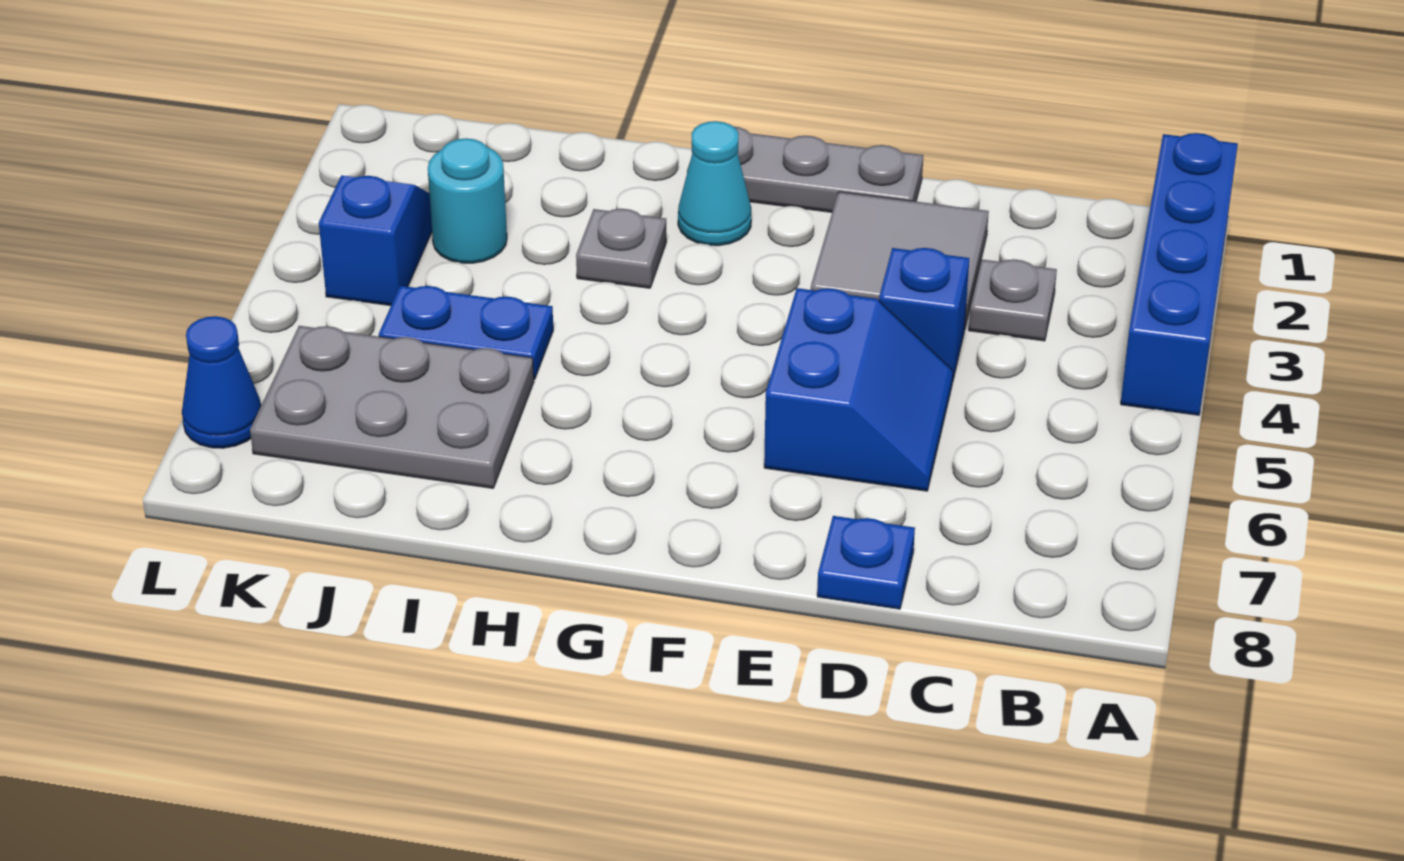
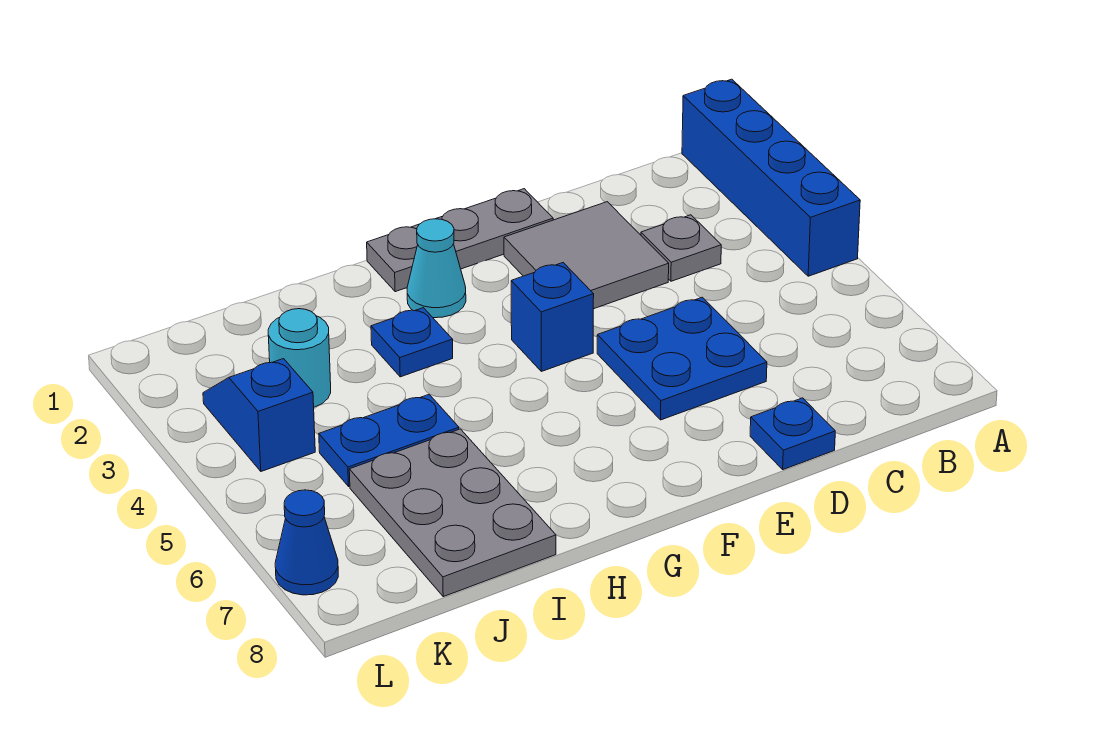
blue brick D4 level 1 -> blue brick F4 level 1
blue slope D5:E6 level 1 top E -> blue plate D5:E6 level 1
grey plate H3 level 1 -> blue plate H3 level 1
grey plate I6:K7 level 1 -> grey plate I6:J8 level 1

